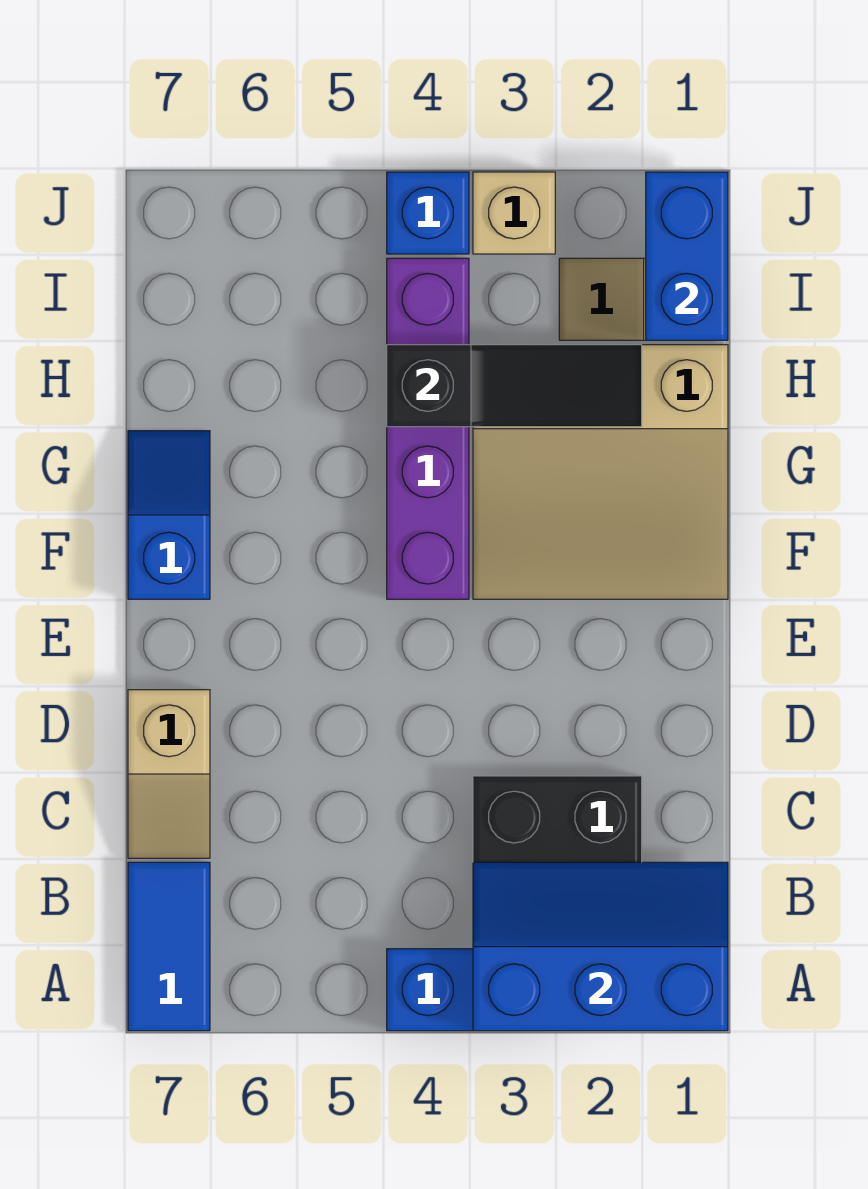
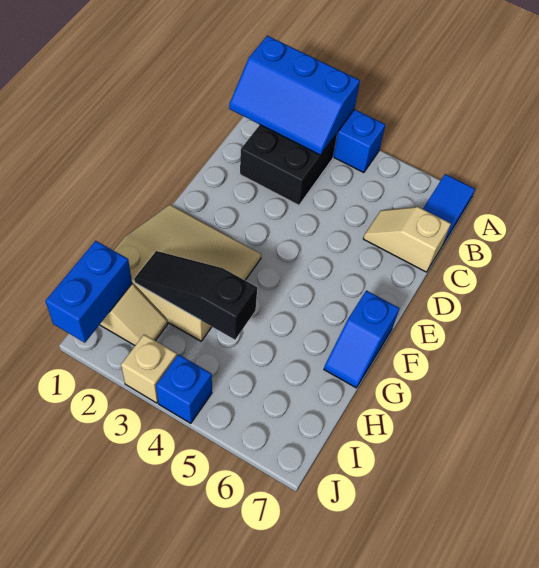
tan slope C7:D7 level 1 top D -> tan slope C6:C7 level 1 top 7
purple brick F4:I4 level 1 -> none

